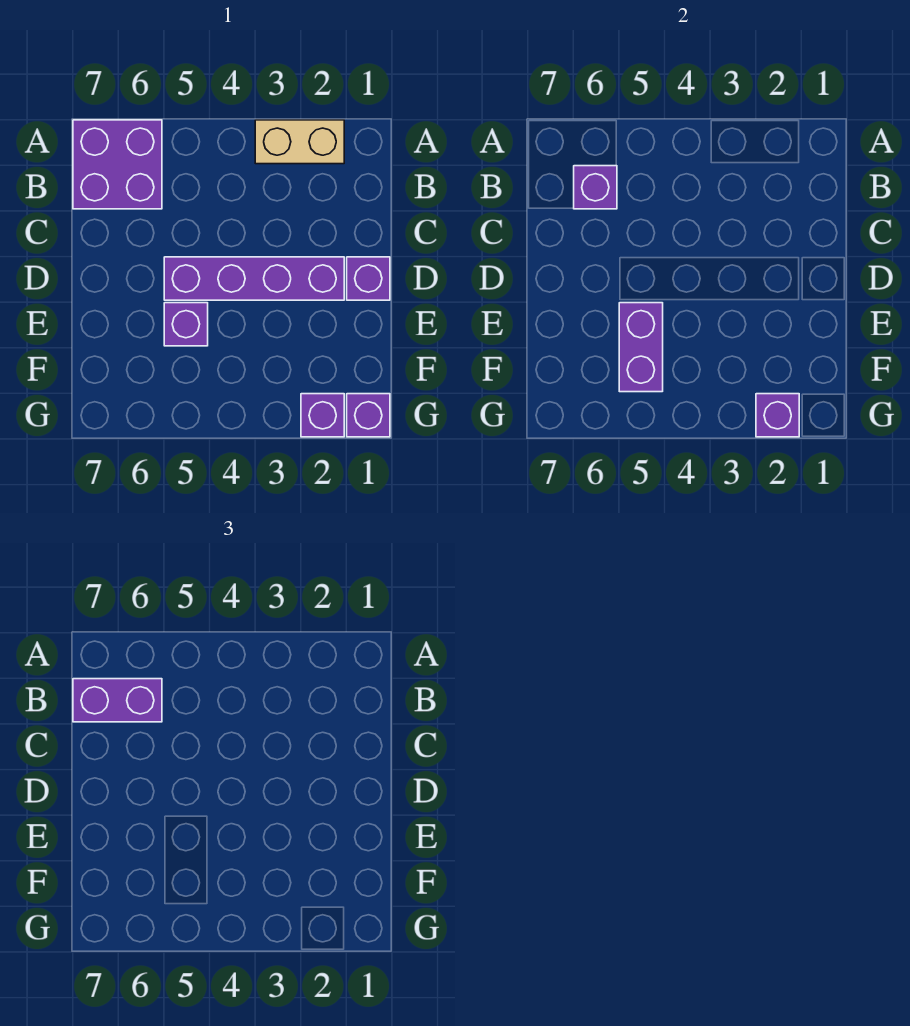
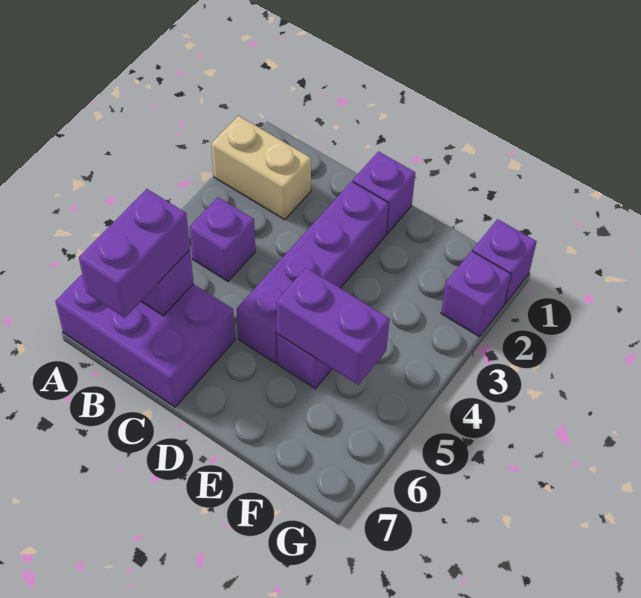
tan brick A2:A3 level 1 -> tan brick A2:B2 level 1
purple brick A6:B7 level 1 -> purple brick A6:C7 level 1
purple brick G2 level 2 -> purple brick B4 level 1

